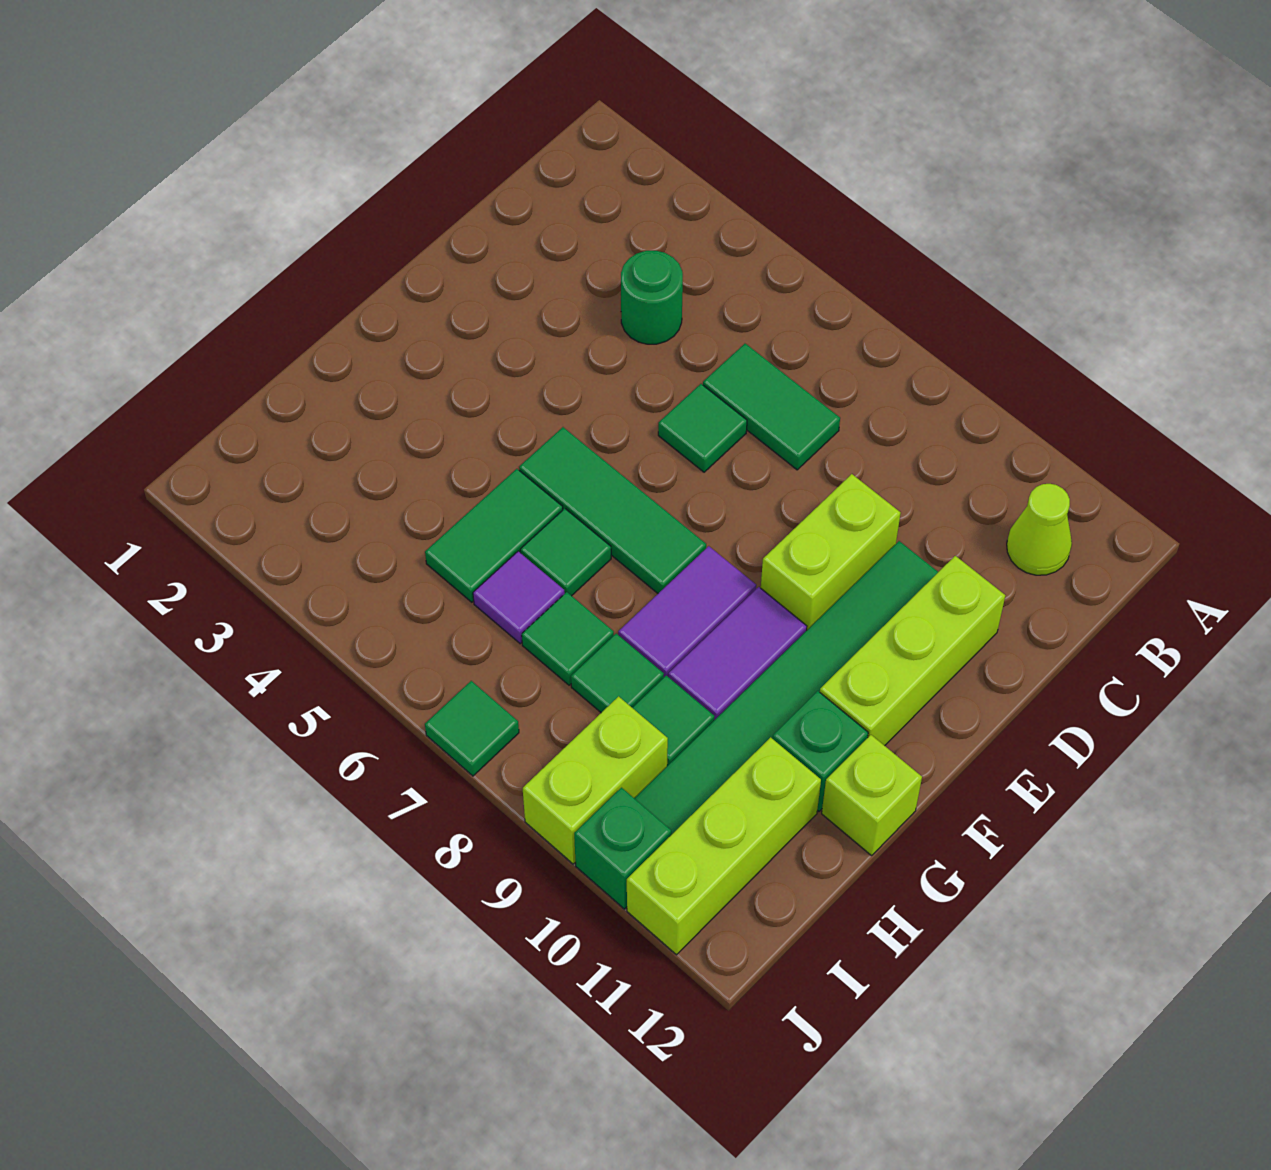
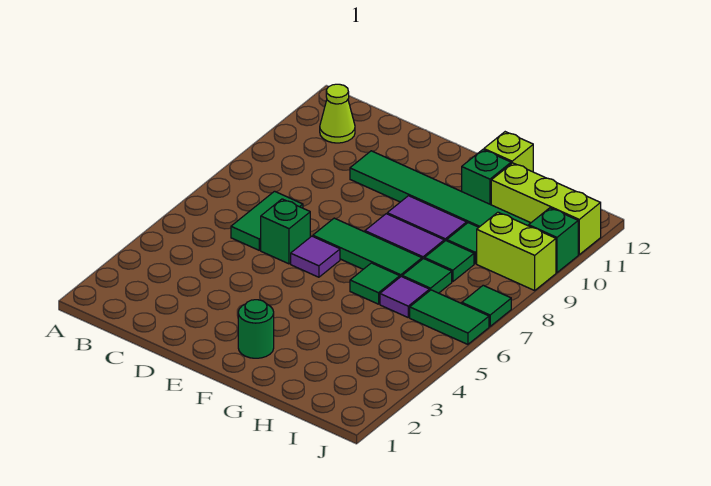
green round brick C4 level 1 -> green round brick F2 level 1
green tile D6 level 1 -> green brick D6 level 1
lime brick D9:E9 level 1 -> none
lime brick D11:F11 level 1 -> none
none -> purple tile E6 level 1
green tile F5:F7 level 1 -> green tile E7:G7 level 1
green tile G5:H5 level 1 -> green tile I6:J6 level 1

